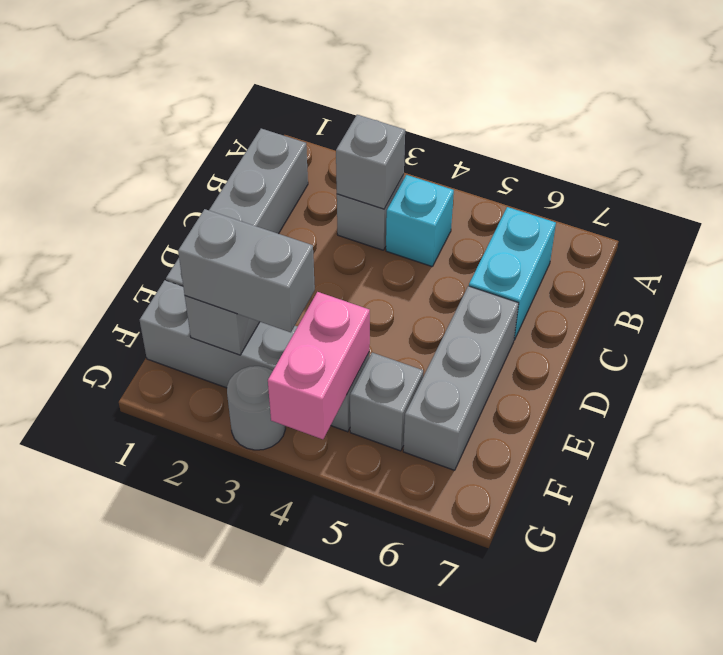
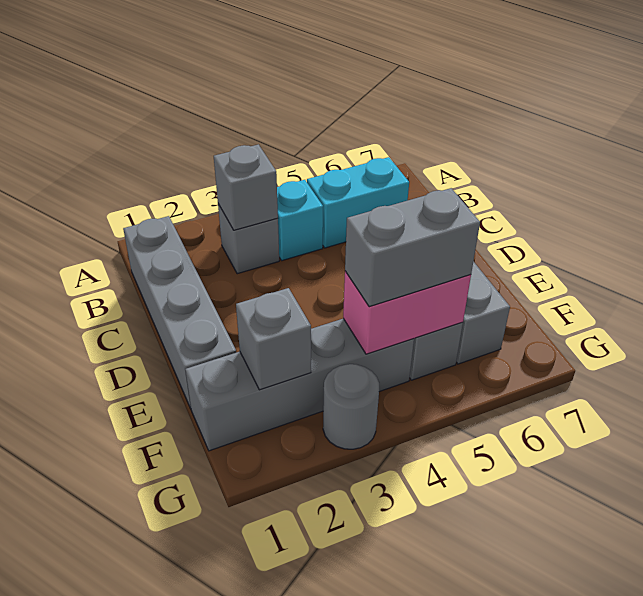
cyan brick B6:C6 level 1 -> cyan brick B5:B6 level 1
grey brick F2:F3 level 3 -> grey brick F4:F5 level 3
pink brick F4:G4 level 2 -> pink brick F4:F5 level 2

